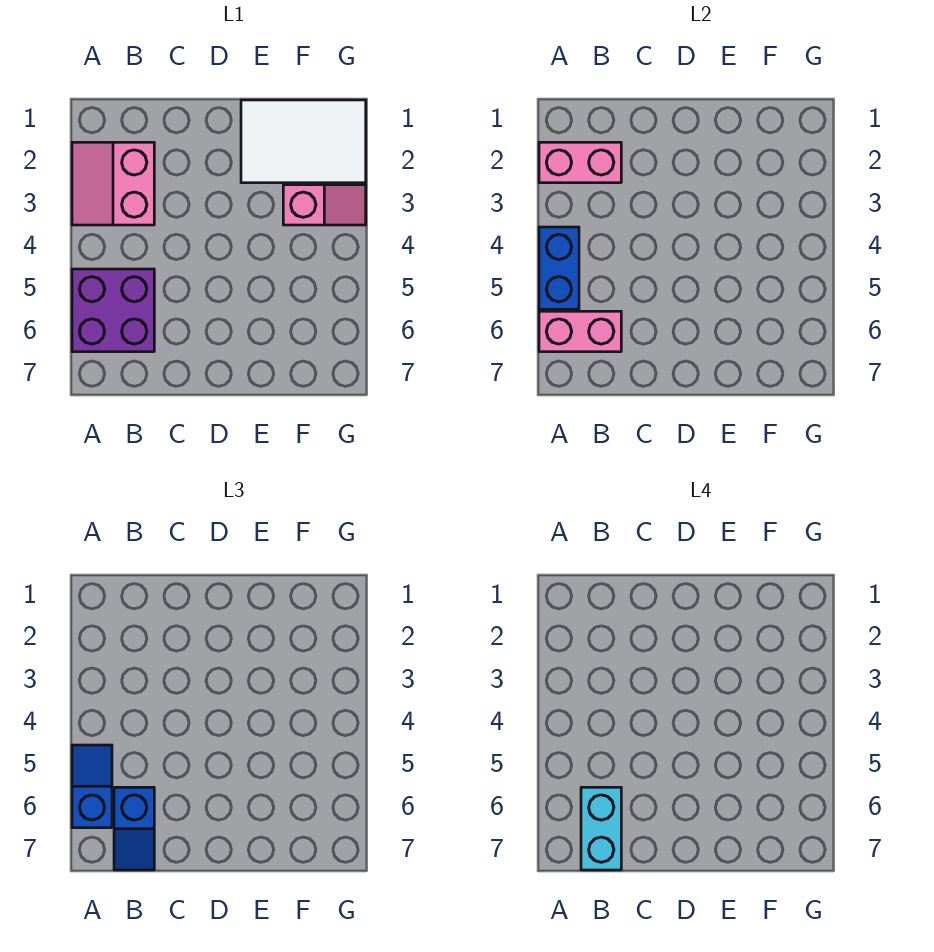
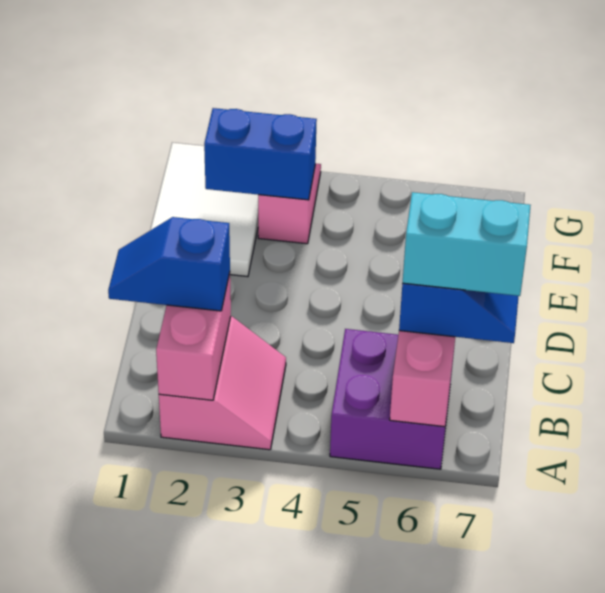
pink slope A2:B3 level 1 top B -> pink slope A2:B3 level 1 top 2
blue brick A4:A5 level 2 -> blue brick F2:F3 level 2
blue slope A5:A6 level 3 top 6 -> blue slope B1:B2 level 3 top 2

